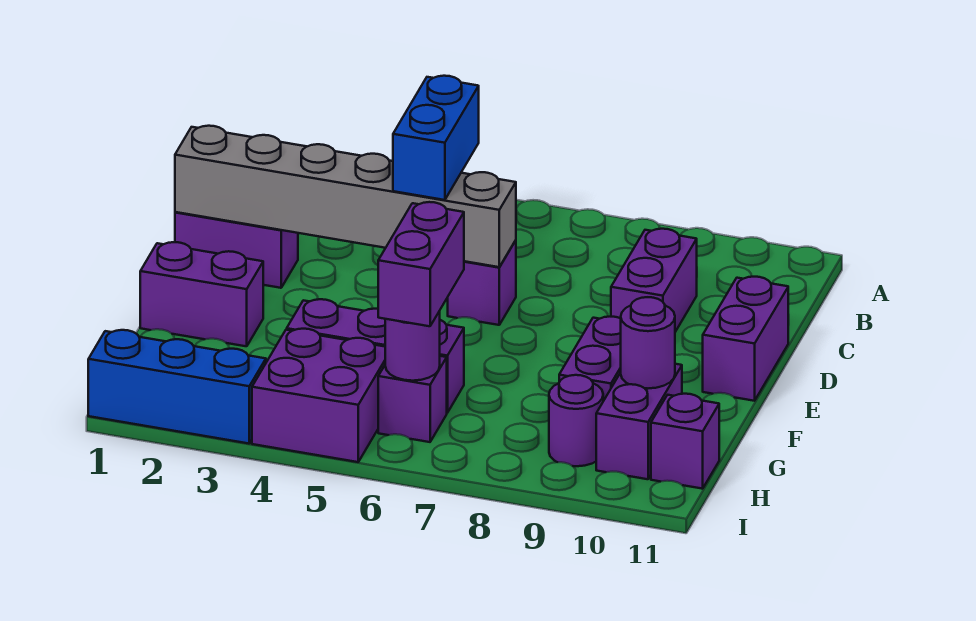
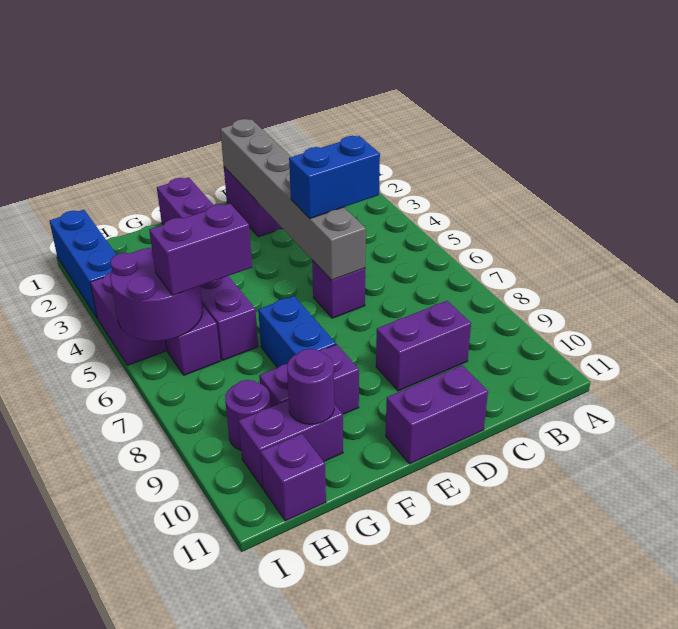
none -> blue brick F7:F8 level 1
purple round brick H6 level 2 -> purple round brick H5:I6 level 2

